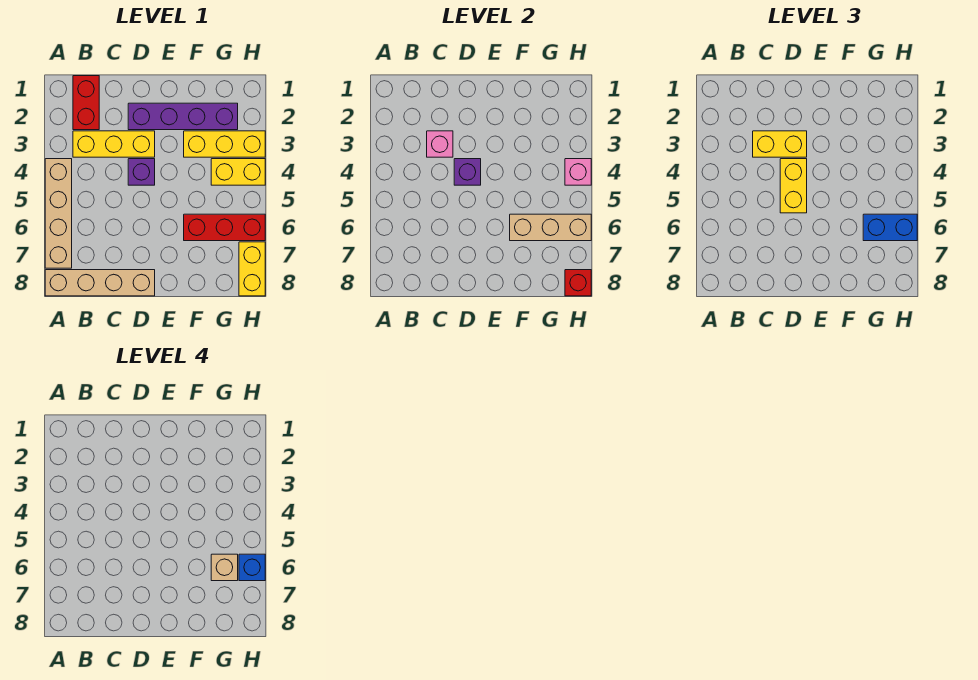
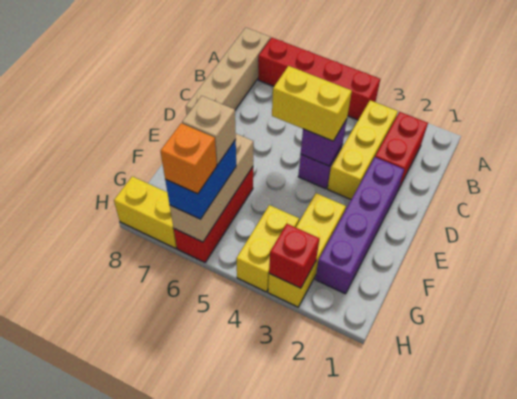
tan brick A4:A7 level 1 -> red brick A4:A7 level 1
red brick B1:B2 level 1 -> red brick B2:C2 level 1
pink brick C3 level 2 -> none
yellow brick C3:D3 level 3 -> none
pink brick H4 level 2 -> none
blue brick H6 level 4 -> orange brick H6 level 4
red brick H8 level 2 -> red brick H3 level 2

